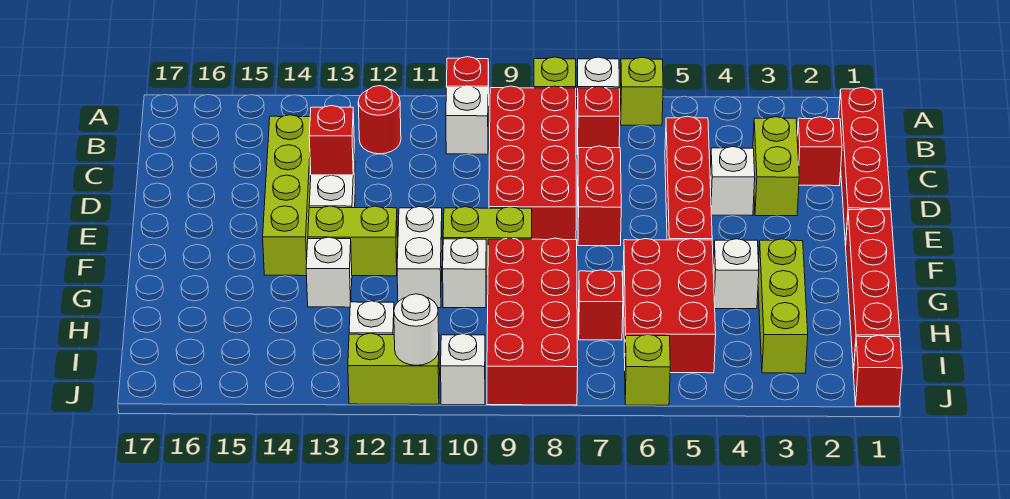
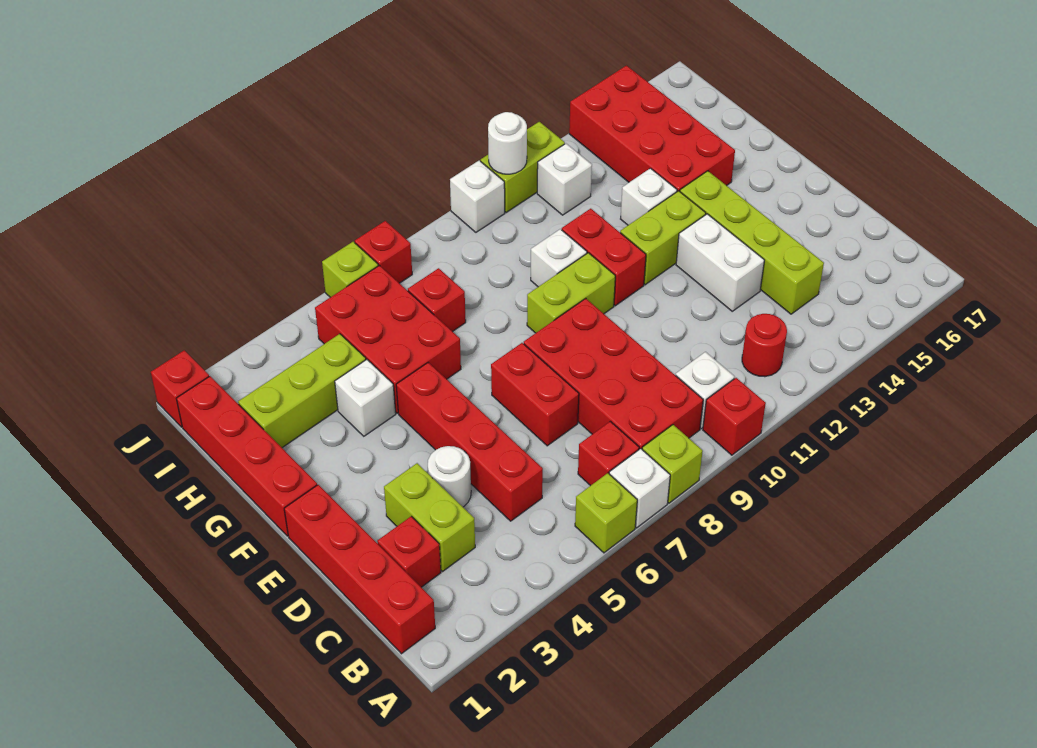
white brick D4 level 1 -> white round brick D4 level 1
red brick D13 level 2 -> red brick J7 level 1
white brick F11:G11 level 1 -> red brick F11:G11 level 1
lime brick G3:I3 level 1 -> lime brick H2:H4 level 1
red brick G8:J9 level 1 -> red brick G14:J15 level 1

